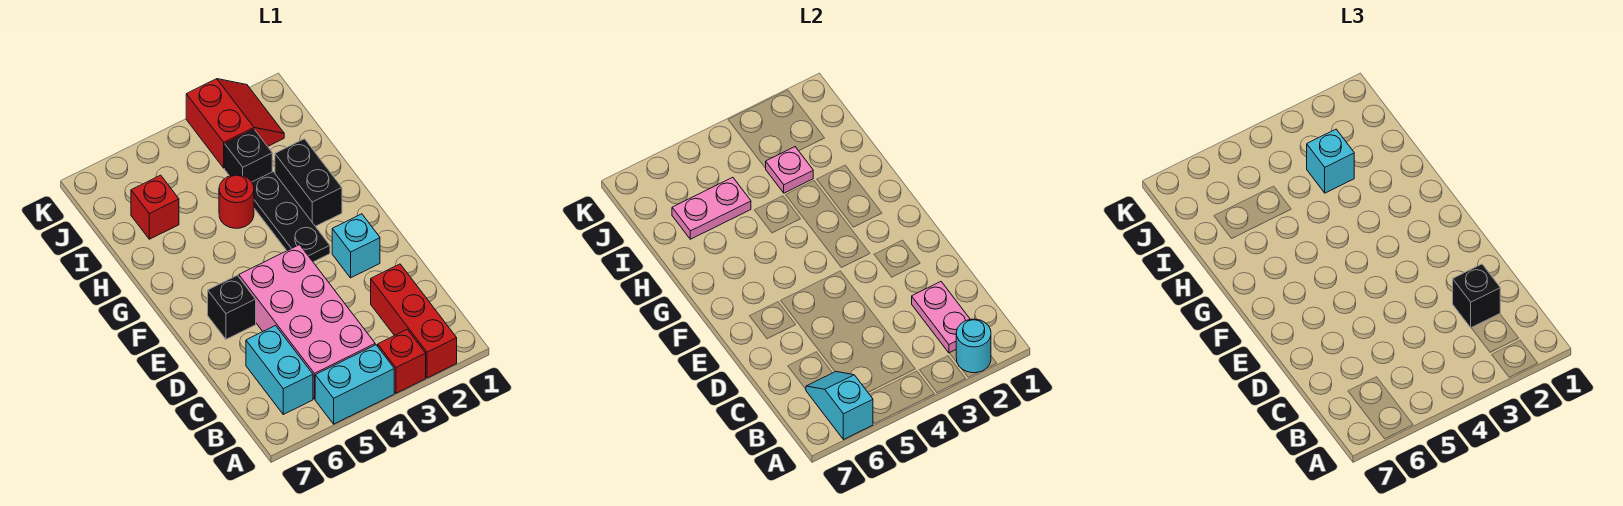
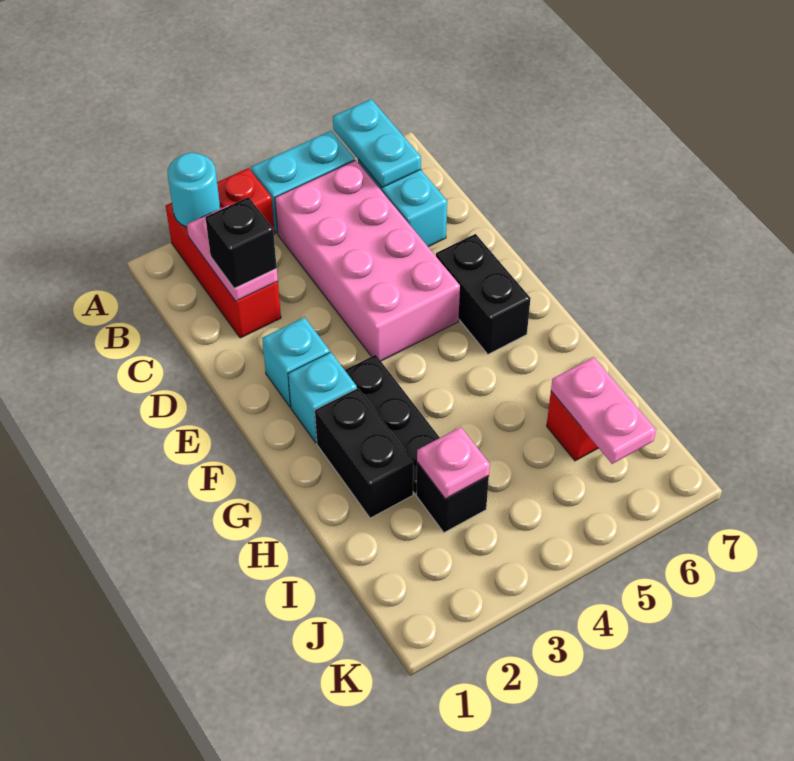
cyan slope A6:B6 level 2 top A -> cyan plate A6:B6 level 2
black brick E6 level 1 -> black brick E6:F6 level 1
red round brick H4 level 1 -> none
cyan brick I3 level 3 -> cyan brick F2 level 1
pink plate I5:I6 level 2 -> pink plate I6:J6 level 2
red slope J2:K3 level 1 top 3 -> none

